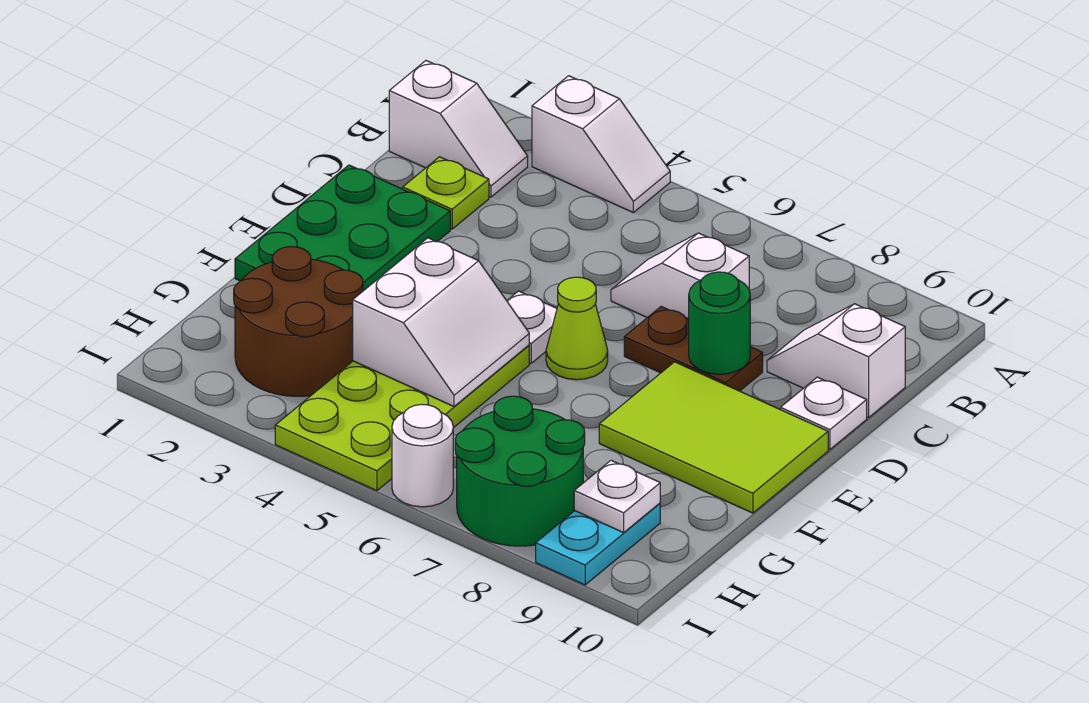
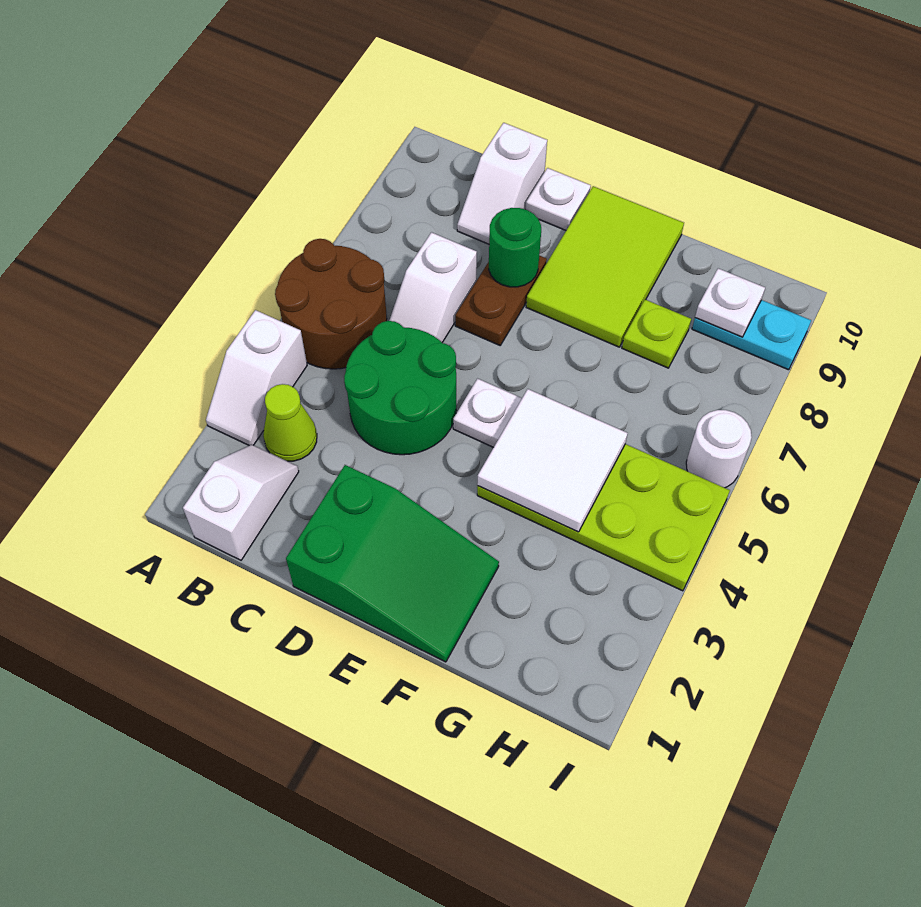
white slope A3:A4 level 1 top 3 -> white slope A3:A4 level 1 top 4
lime plate C2 level 1 -> lime plate G8 level 1
green plate D1:F2 level 1 -> green slope D1:F2 level 1 top D
lime cone E6 level 1 -> lime cone B3 level 1
white slope F4:G5 level 2 top 4 -> white tile F4:G5 level 2
brown round brick G2:H3 level 1 -> brown round brick A5:B6 level 1
green round brick H7:I8 level 1 -> green round brick C4:D5 level 1

